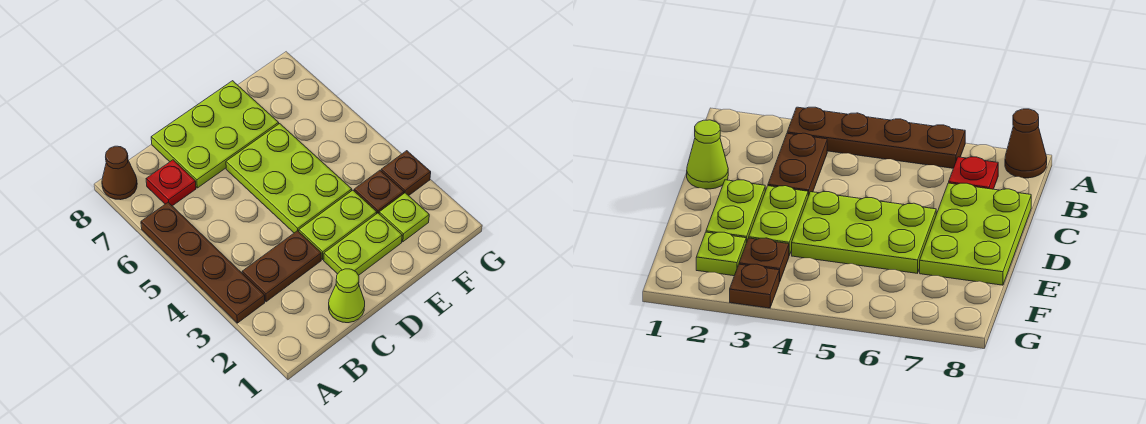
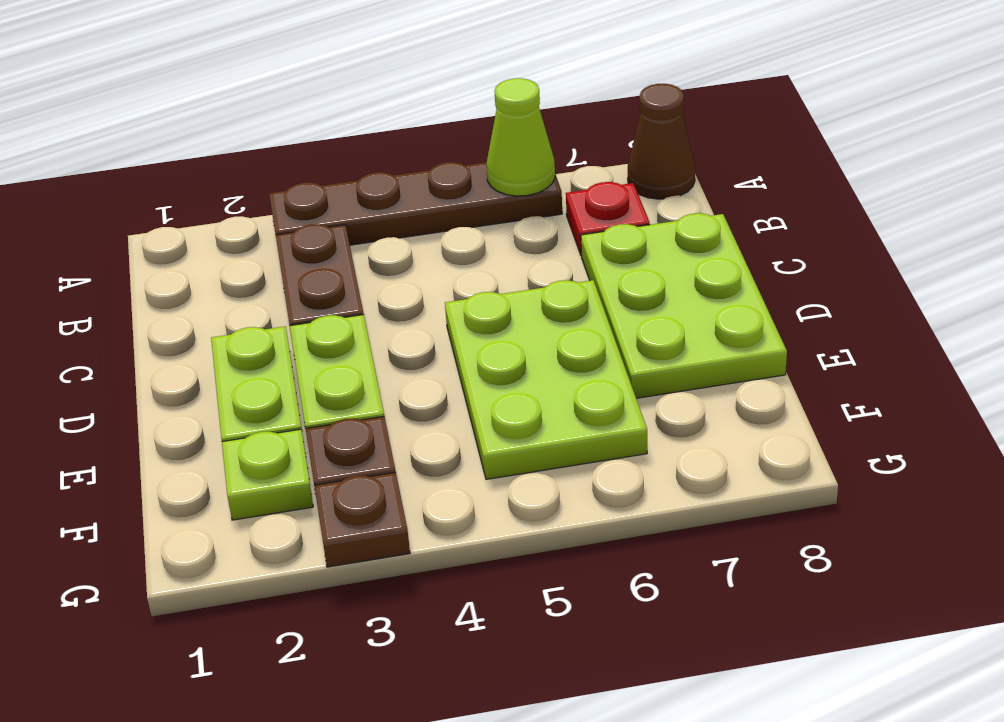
lime cone C1 level 1 -> lime cone A6 level 2
lime plate D4:E6 level 1 -> lime plate D5:F6 level 1

